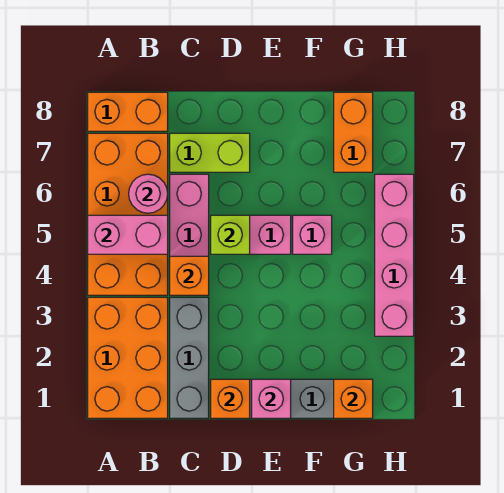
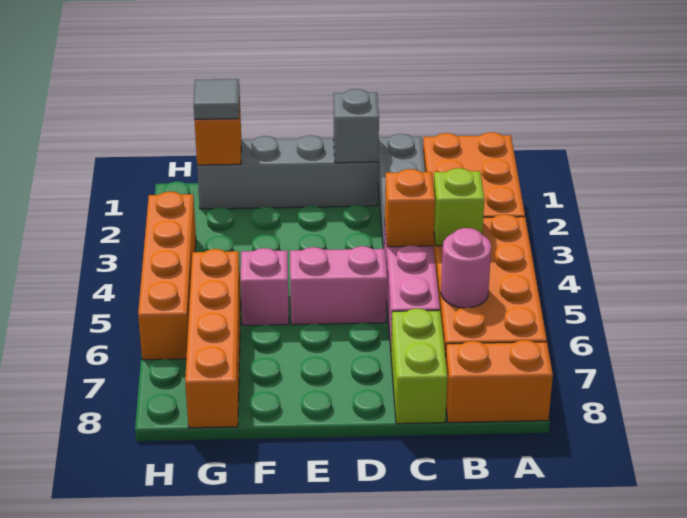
pink brick A5:B5 level 2 -> none
lime brick C7:D7 level 1 -> lime brick C7:C8 level 1
orange brick D1 level 2 -> grey brick D1 level 2
lime brick D5 level 2 -> lime brick B4 level 2
pink brick E1 level 2 -> none
none -> grey tile G1 level 3
orange brick G7:G8 level 1 -> orange brick G5:G8 level 1
pink brick H3:H6 level 1 -> orange brick H3:H6 level 1

